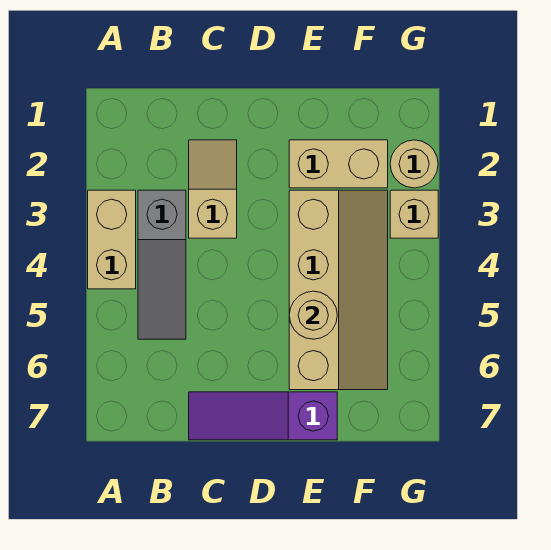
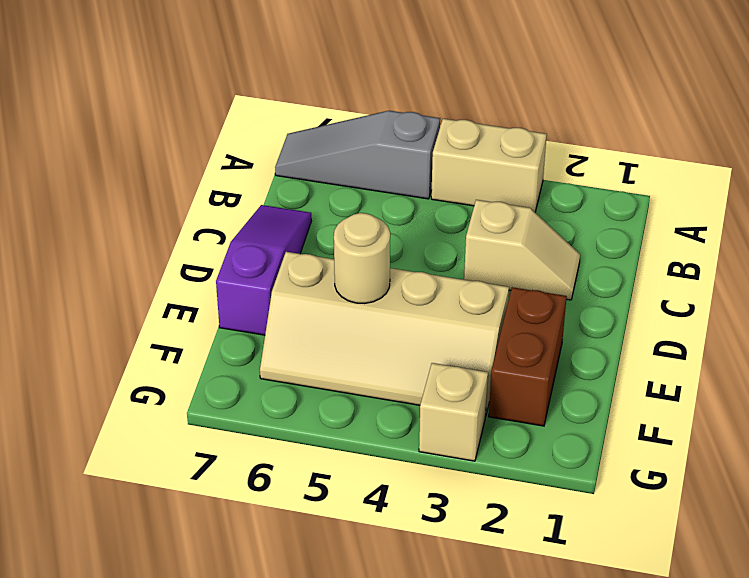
grey slope B3:B5 level 1 top 3 -> grey slope A5:A7 level 1 top 5
tan brick E2:F2 level 1 -> brown brick E2:F2 level 1
tan round brick G2 level 1 -> none

